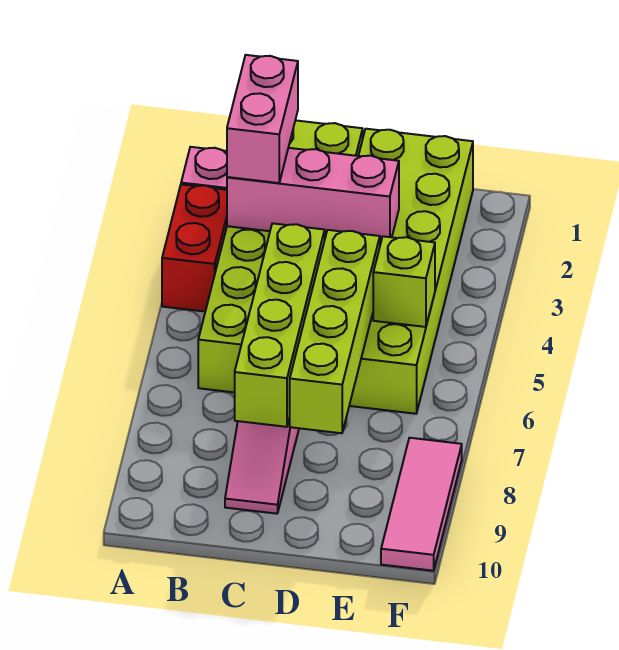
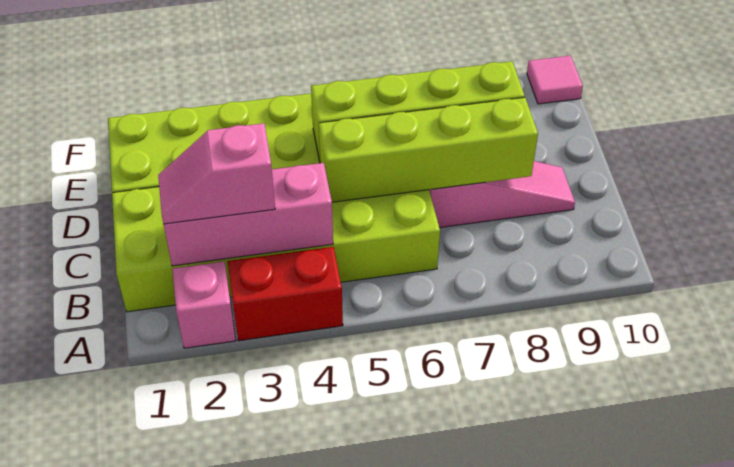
pink brick B2:B3 level 3 -> pink slope B2:B3 level 3 top 3
pink brick B3:D3 level 2 -> pink brick B2:B4 level 2
lime brick E5 level 2 -> none
pink tile F8:F10 level 1 -> pink tile F10 level 1

